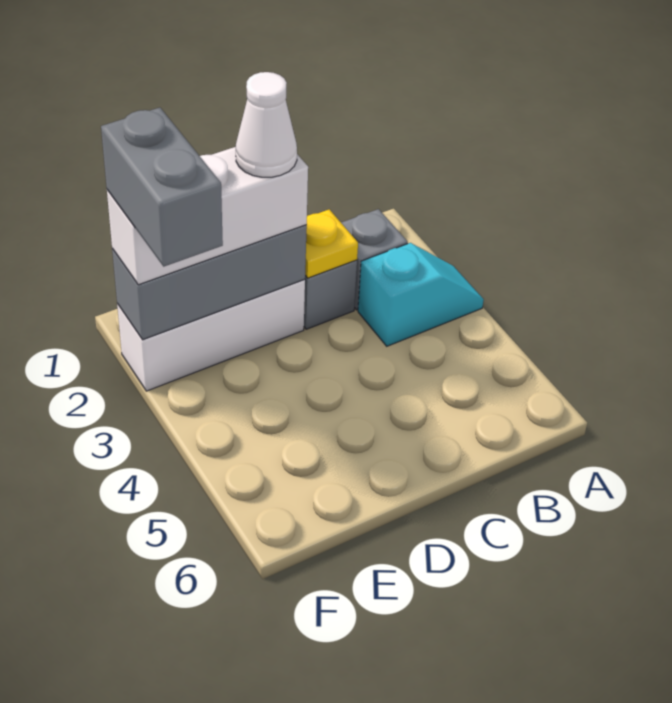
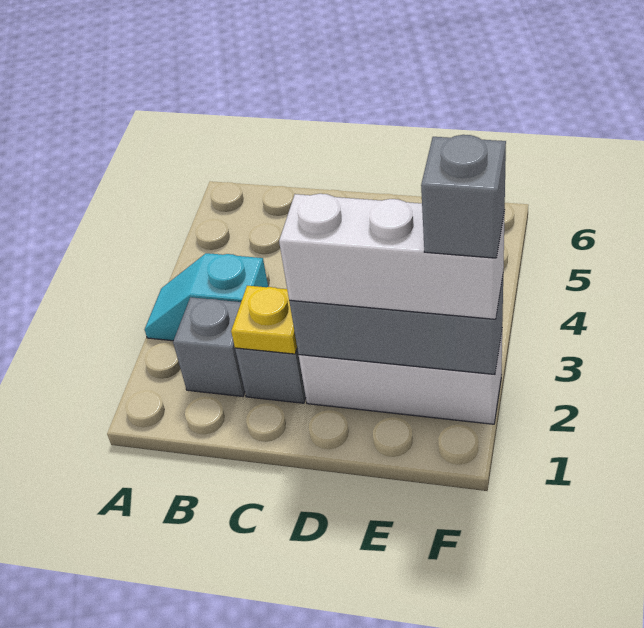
white cone D2 level 4 -> none
grey brick F2:F3 level 4 -> grey brick F2 level 4

